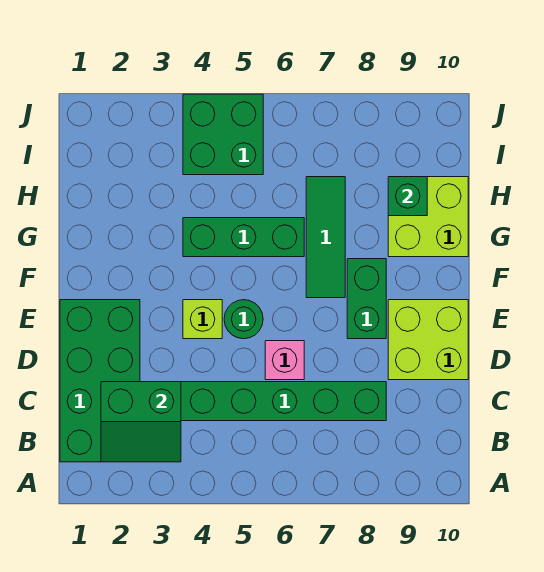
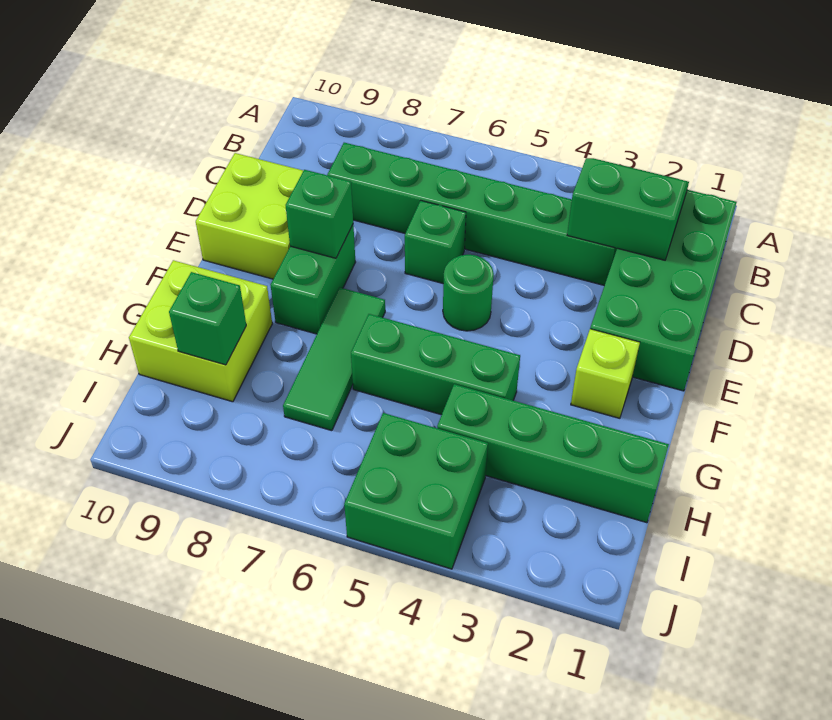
pink brick D6 level 1 -> green brick D6 level 1
lime brick E4 level 1 -> lime brick F2 level 1
none -> green brick E8 level 2
none -> green brick H1:H4 level 1

